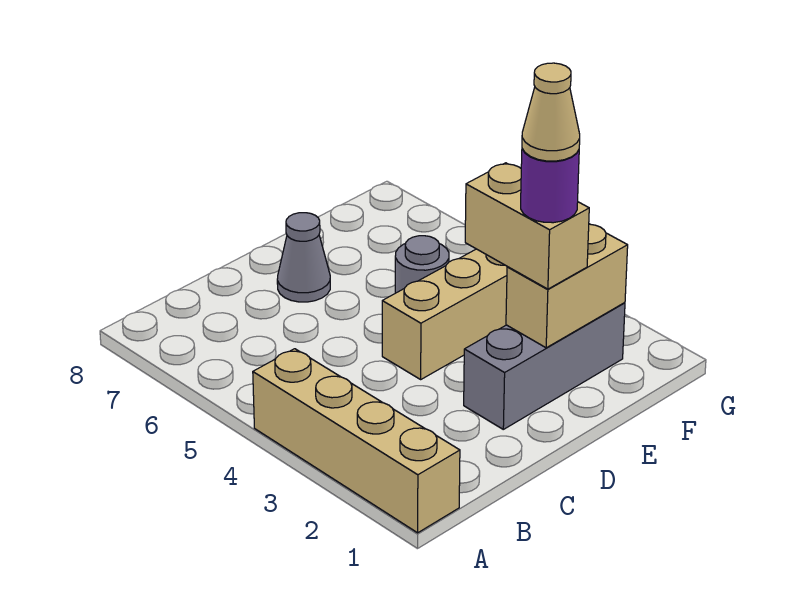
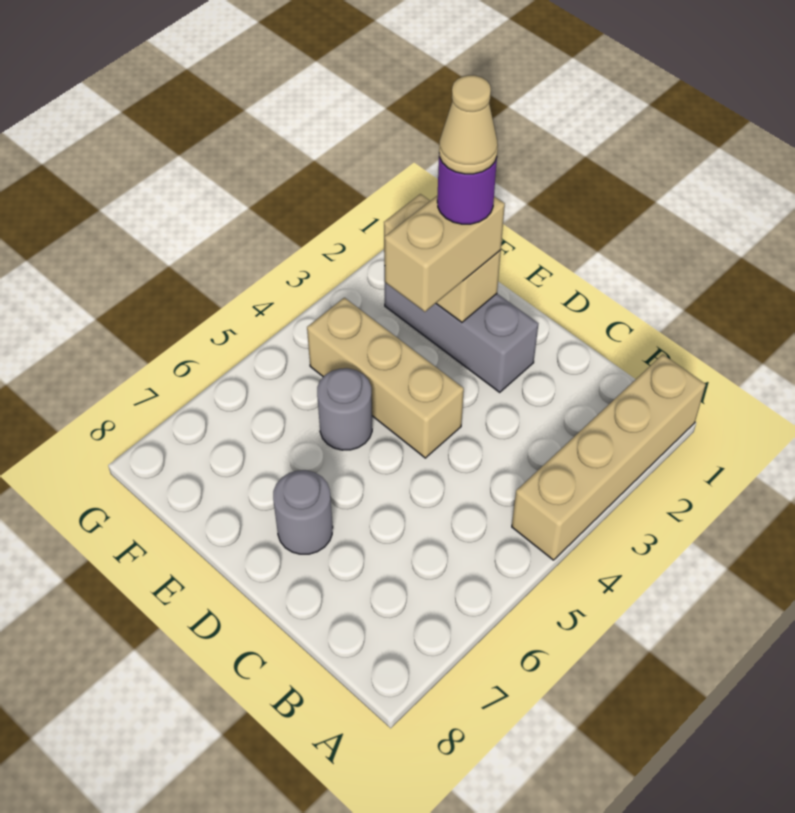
grey cone D7 level 1 -> grey round brick D7 level 1

